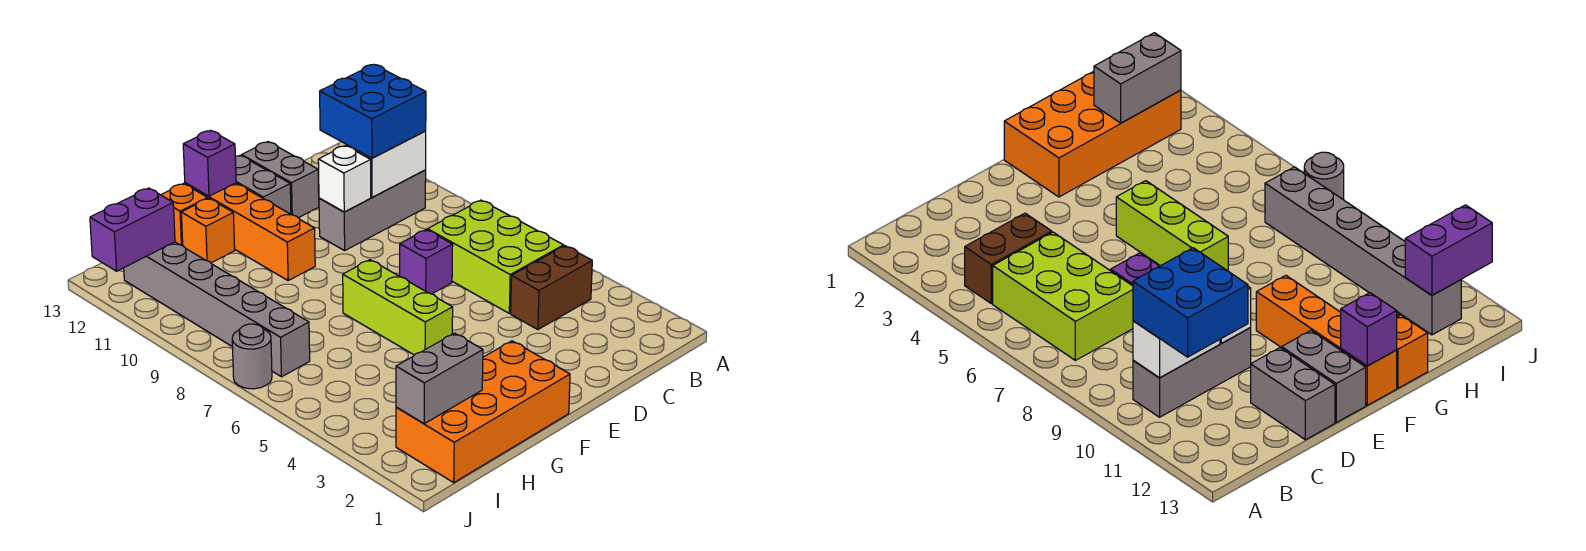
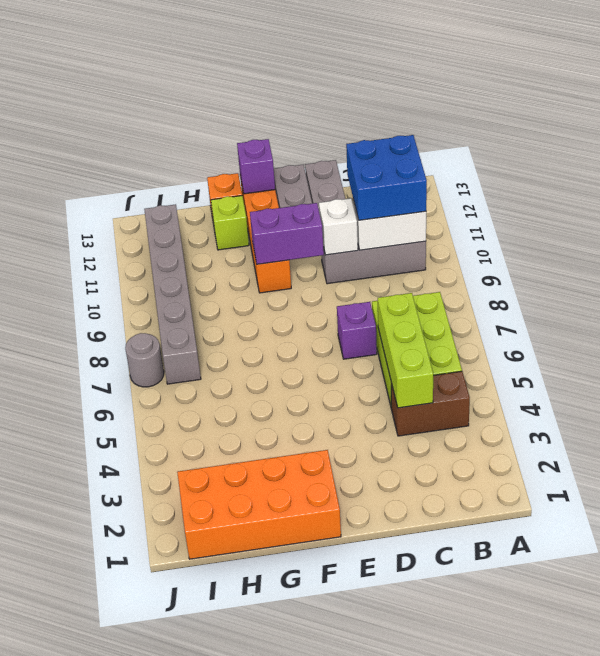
lime brick F5:F7 level 1 -> lime brick C4:C6 level 2
orange brick G12 level 1 -> lime brick G12 level 1
grey brick H2:I2 level 2 -> none
purple brick I12:J12 level 2 -> purple brick E10:F10 level 2

